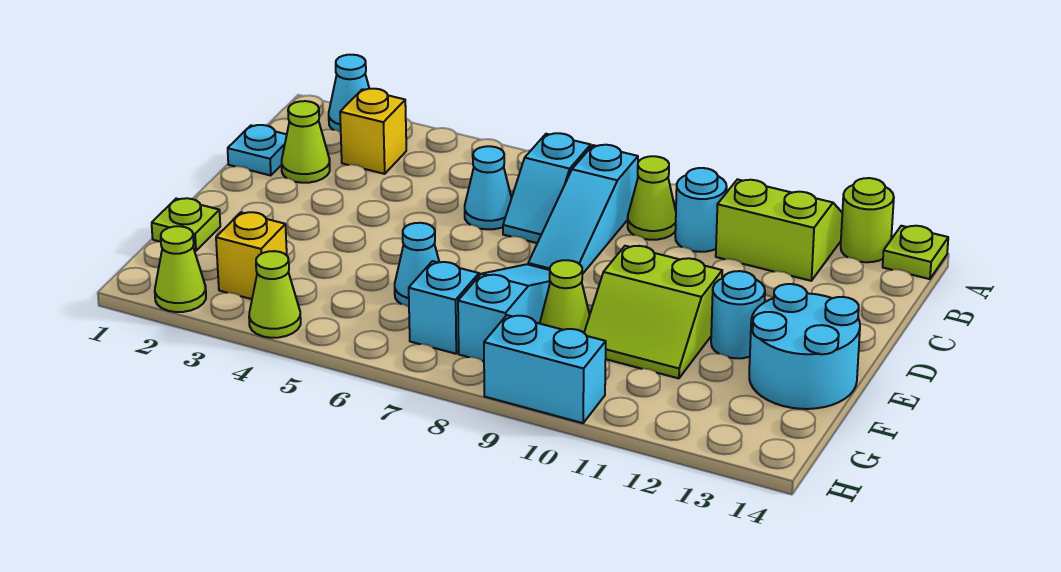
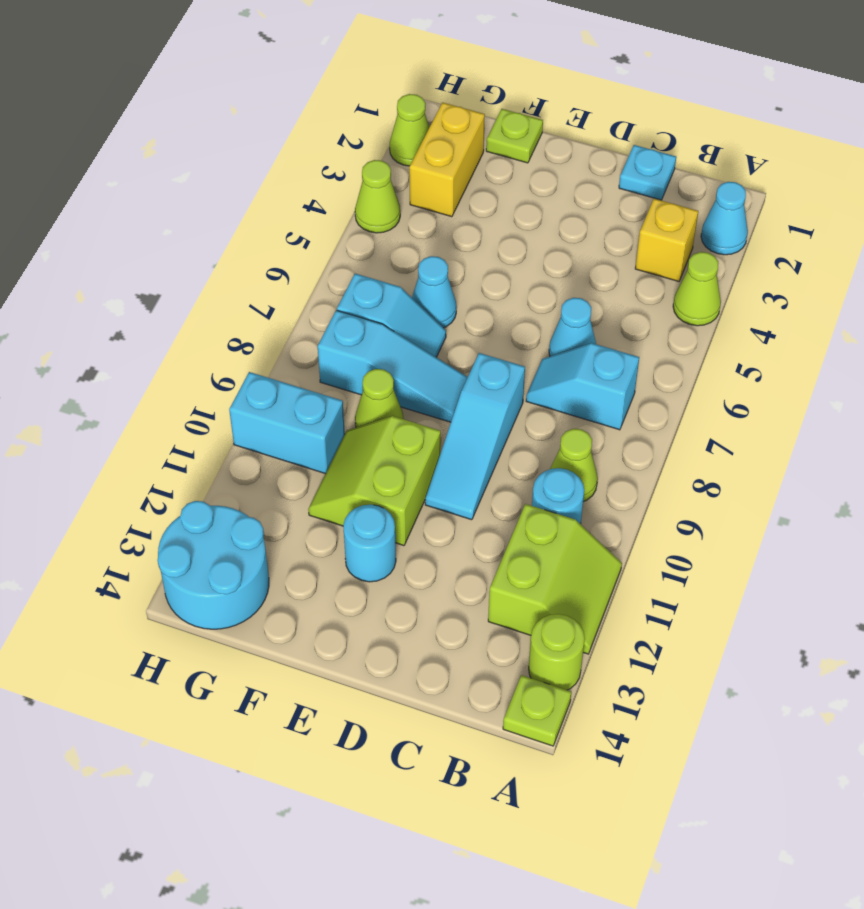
cyan slope B8:D8 level 1 top B -> cyan slope D8:D10 level 1 top 8
lime cone C2 level 1 -> lime cone A4 level 1
cyan round brick E13:F14 level 1 -> cyan round brick G13:H14 level 1
yellow brick G3 level 1 -> yellow brick G2:G3 level 1
cyan brick H9:H10 level 1 -> cyan brick G10:H10 level 1

